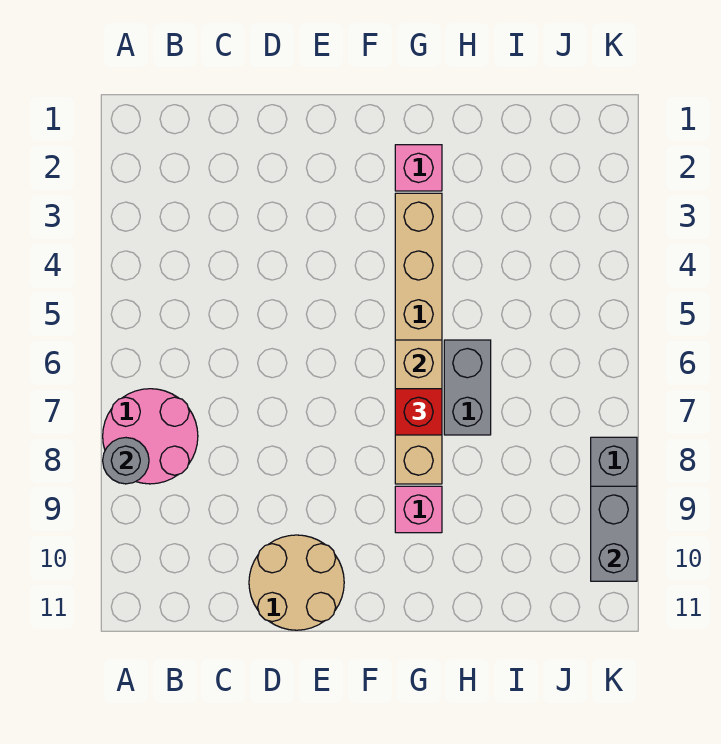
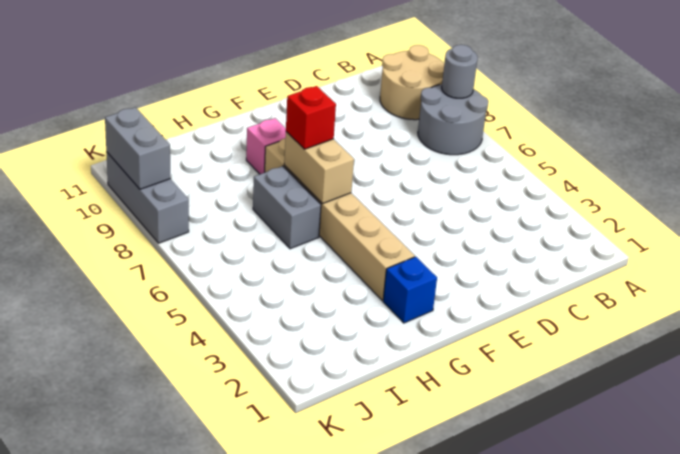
pink round brick A7:B8 level 1 -> grey round brick A7:B8 level 1
tan round brick D10:E11 level 1 -> tan round brick A9:B10 level 1
pink brick G2 level 1 -> blue brick G2 level 1

